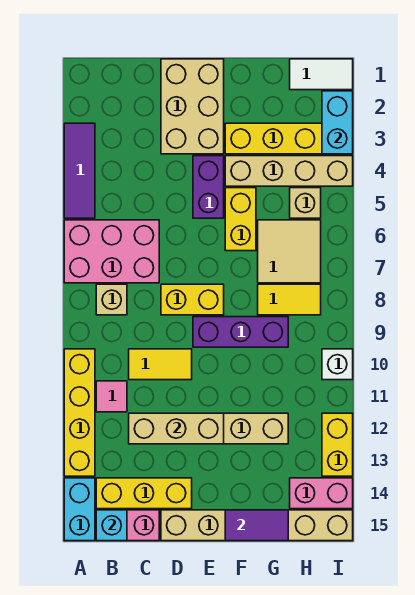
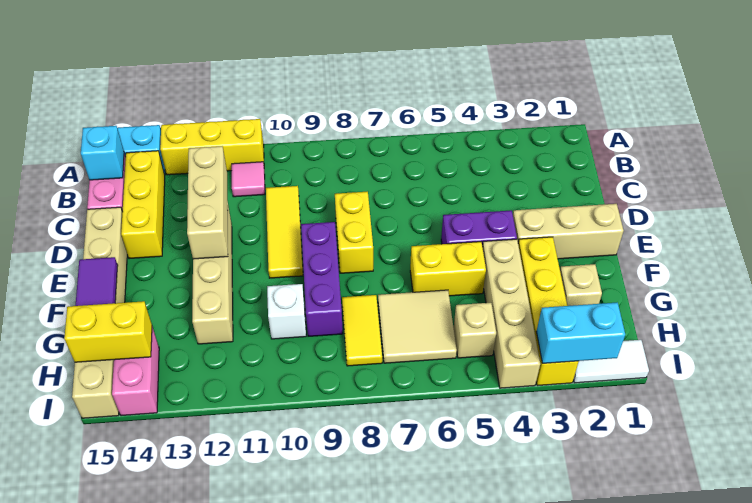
purple tile A3:A5 level 1 -> none
pink brick A6:C7 level 1 -> none
yellow brick A10:A13 level 1 -> yellow brick A11:A13 level 1
tan brick B8 level 1 -> tan brick G2 level 1
yellow tile C10:D10 level 1 -> yellow tile C10:E10 level 1
tan brick D1:E3 level 1 -> tan brick E1:E3 level 1
white tile H1:I1 level 1 -> white tile I1:I2 level 1
white brick I10 level 1 -> white brick G10 level 1
yellow brick I12:I13 level 1 -> yellow brick H14:H15 level 2

